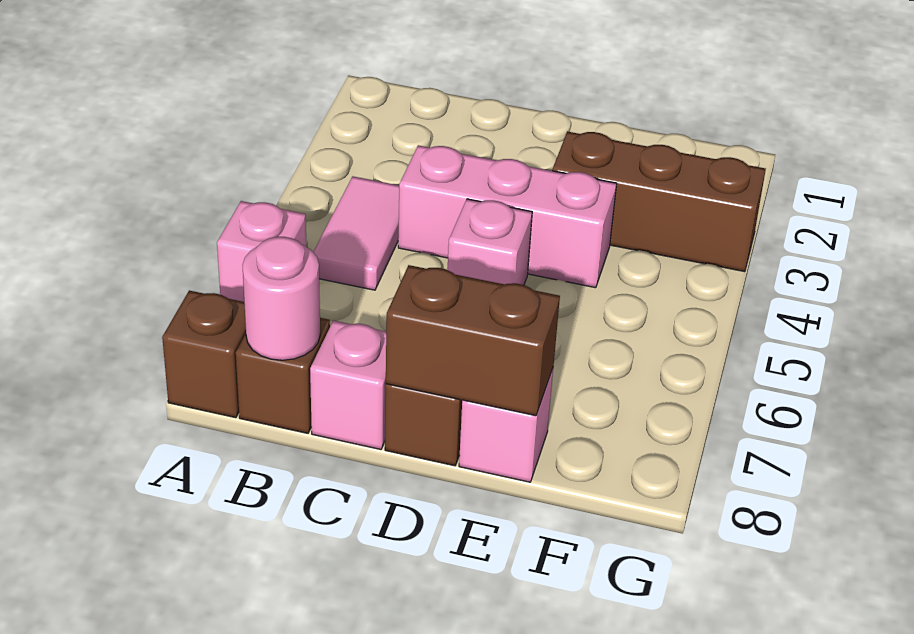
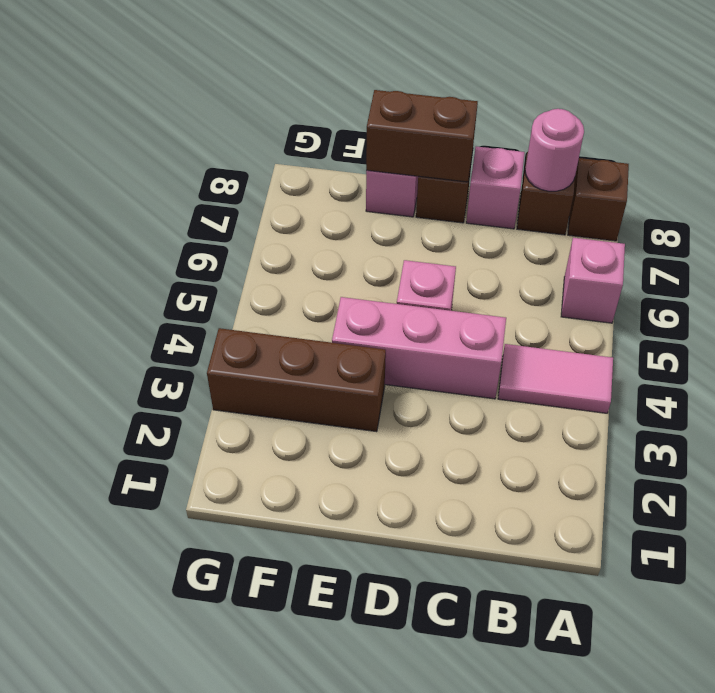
pink tile B4:B5 level 1 -> pink tile A4:B4 level 1

